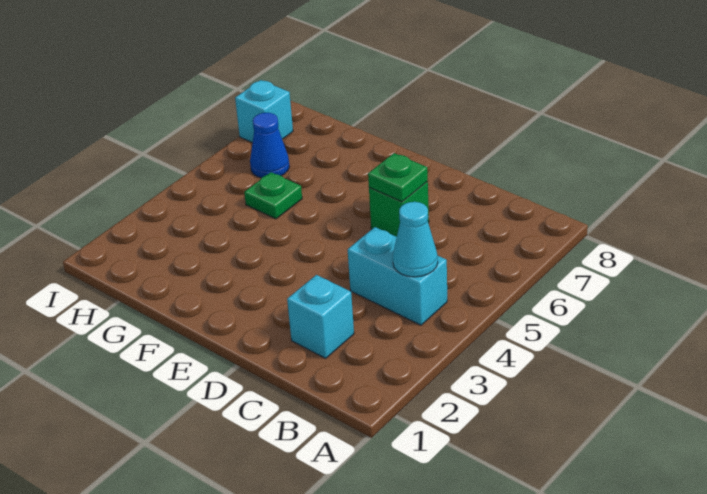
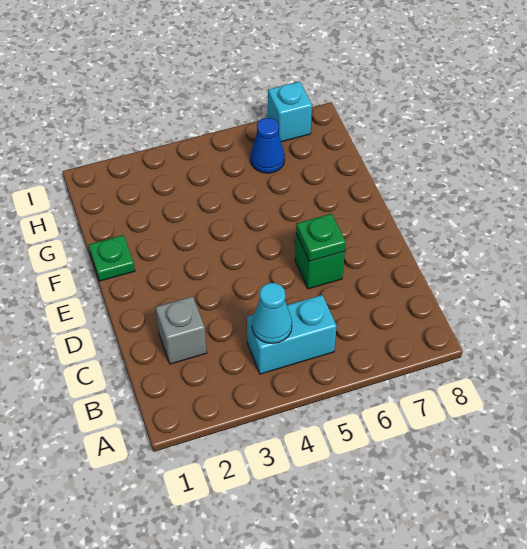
cyan brick B4:C4 level 1 -> cyan brick B4:B5 level 1
cyan brick C2 level 1 -> grey brick C2 level 1
green plate G5 level 1 -> green plate F1 level 1

